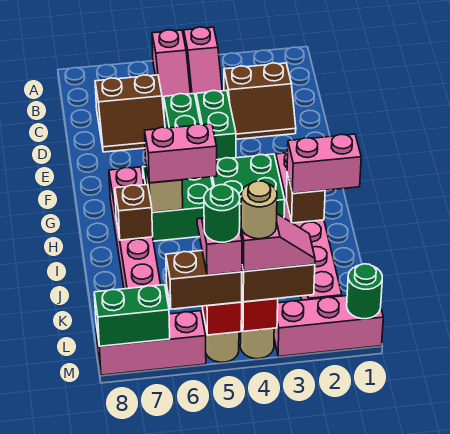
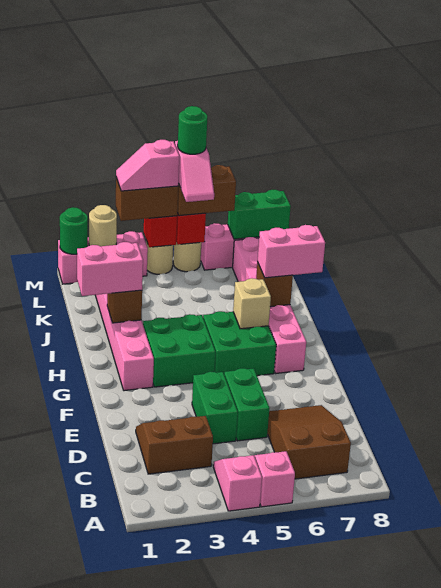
brown slope C6:D7 level 1 top C -> brown slope B6:D7 level 1 top B
pink brick H5:H6 level 3 -> pink brick I7:I8 level 3
tan round brick M4 level 5 -> tan round brick M2 level 2

